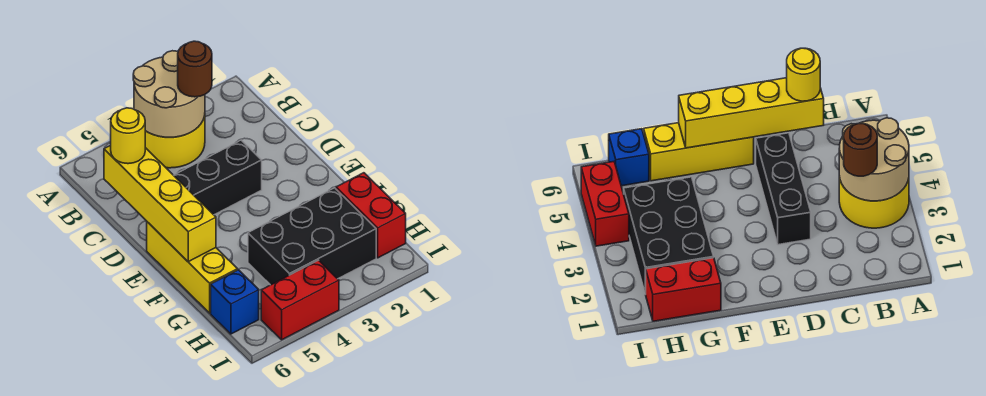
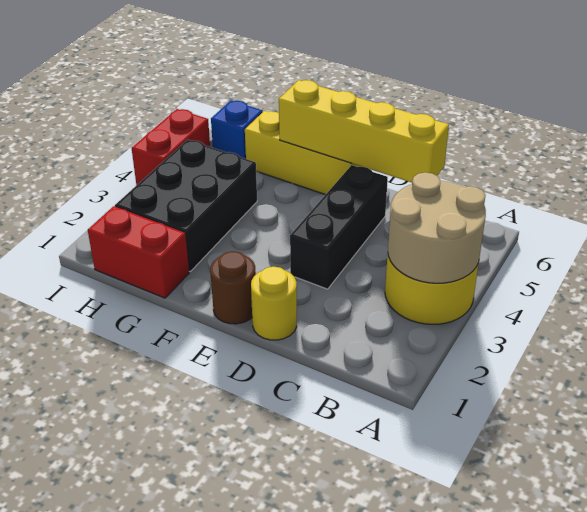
brown round brick B3 level 3 -> brown round brick E1 level 1
yellow round brick C6 level 3 -> yellow round brick D1 level 1

